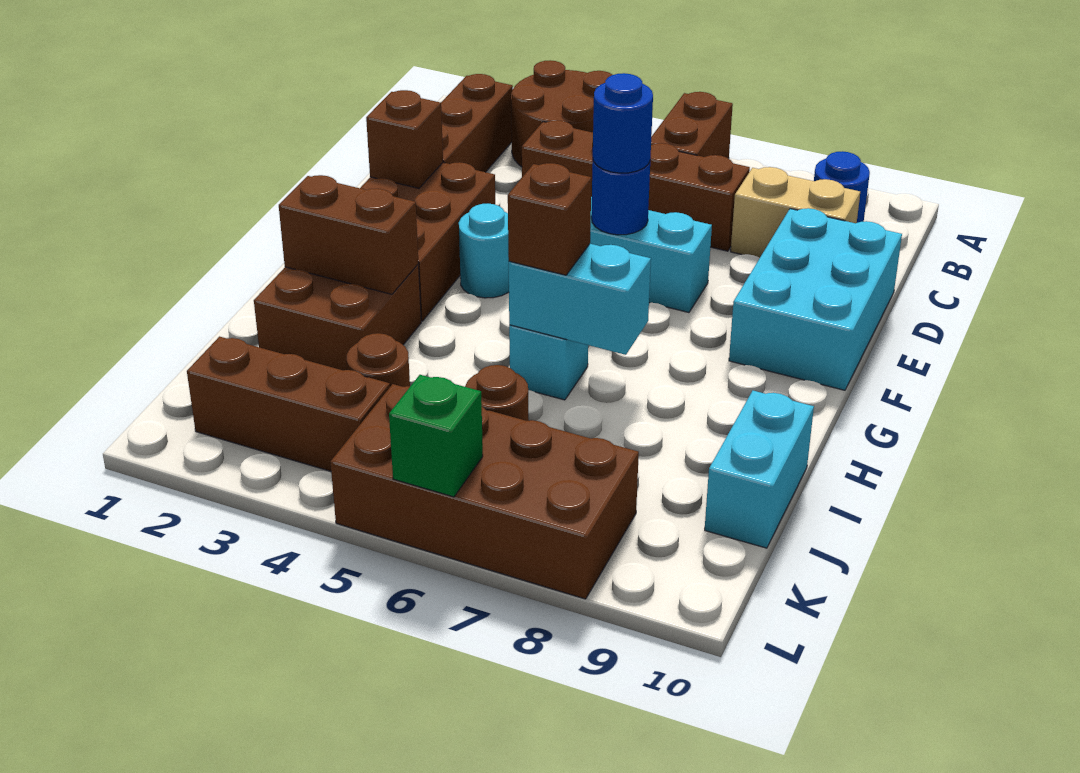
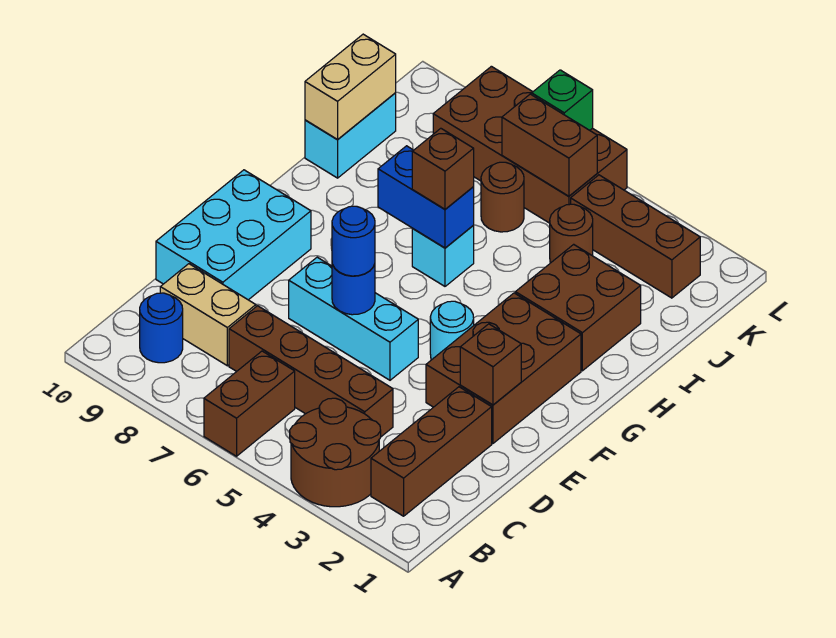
brown brick H2:H3 level 2 -> brown brick K5:K6 level 2
cyan brick H6:H7 level 2 -> blue brick H6:H7 level 2
none -> tan brick I10:J10 level 2

